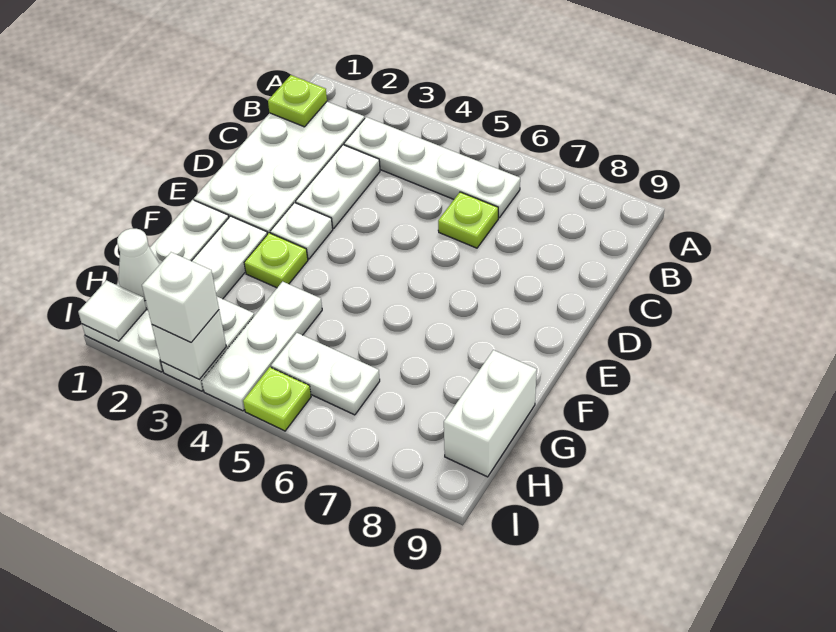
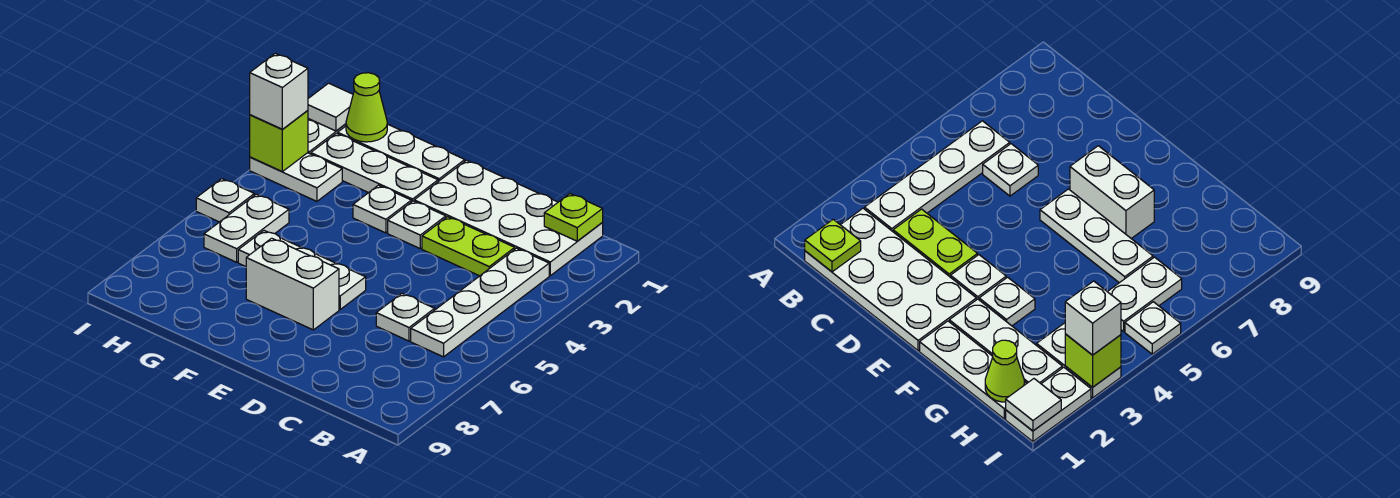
white plate C3:D3 level 1 -> lime plate C3:D3 level 1
lime plate C6 level 1 -> white plate C6 level 1
lime plate F3 level 1 -> white plate F3 level 1
white plate G4:I4 level 1 -> white plate E6:G6 level 1
white brick G9:H9 level 1 -> white brick E7:F7 level 1
white cone H1 level 2 -> lime cone H1 level 2
white brick I3 level 2 -> lime brick I3 level 2
lime plate I5 level 1 -> white plate I5 level 1

